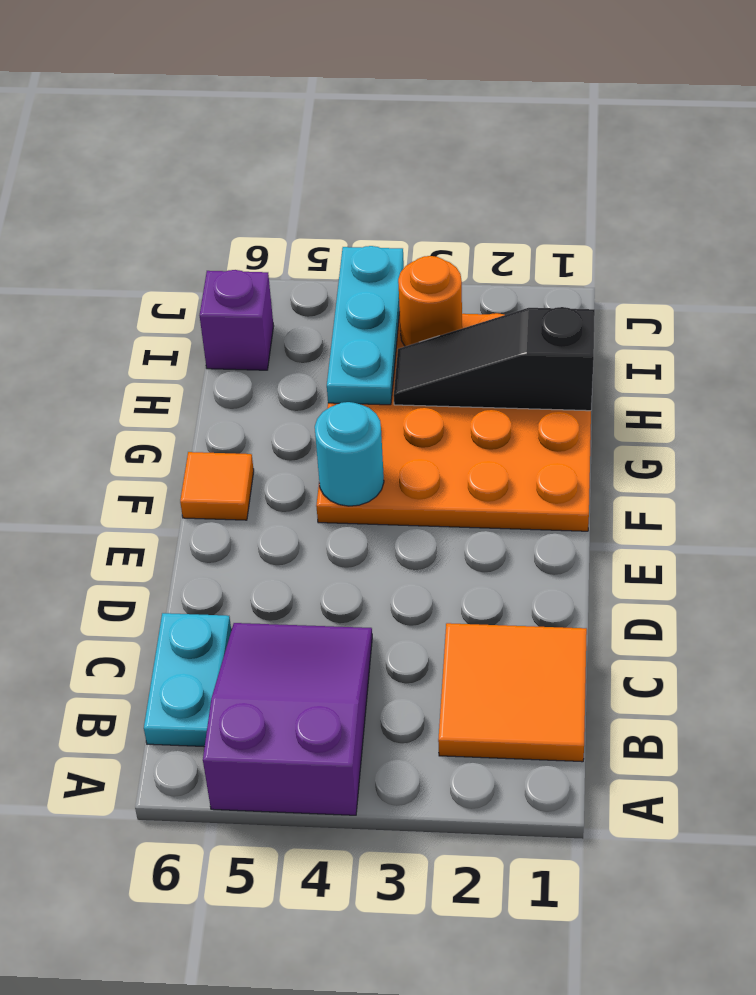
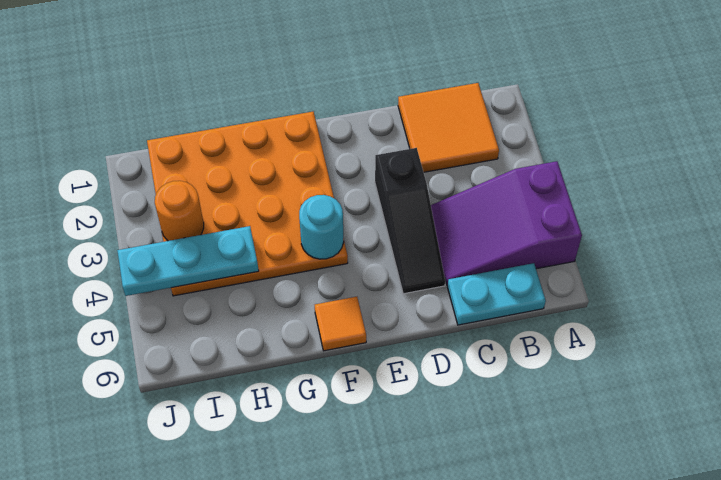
black slope H1:H3 level 2 top 1 -> black slope D3:D5 level 1 top 3
purple brick I6 level 1 -> none

